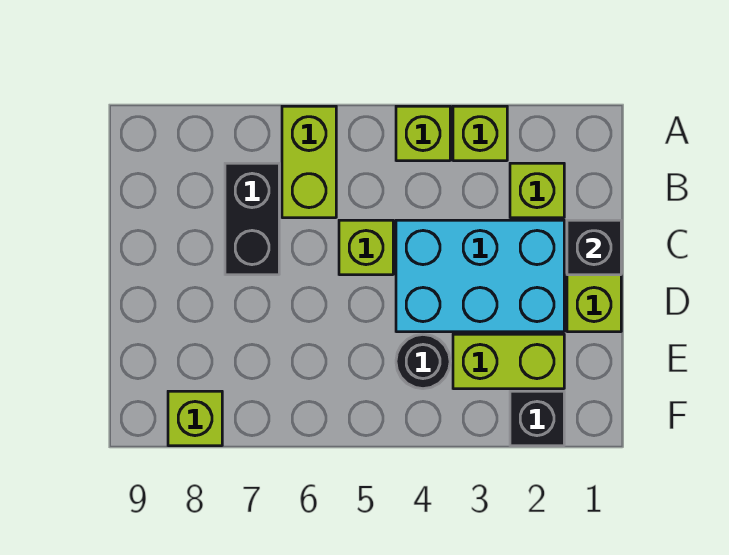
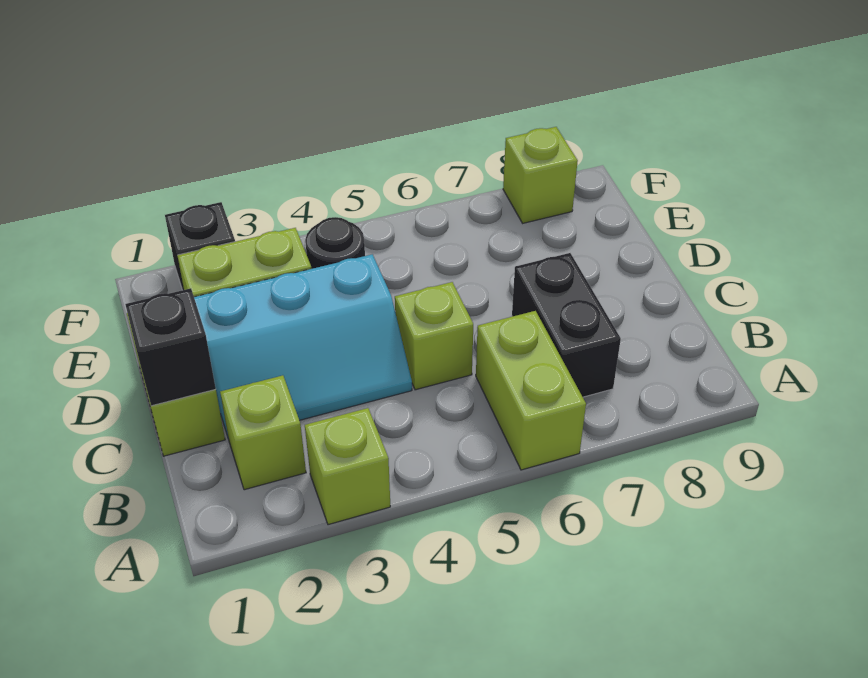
lime brick A4 level 1 -> none
cyan brick C2:D4 level 1 -> cyan slope C2:D4 level 1 top D

